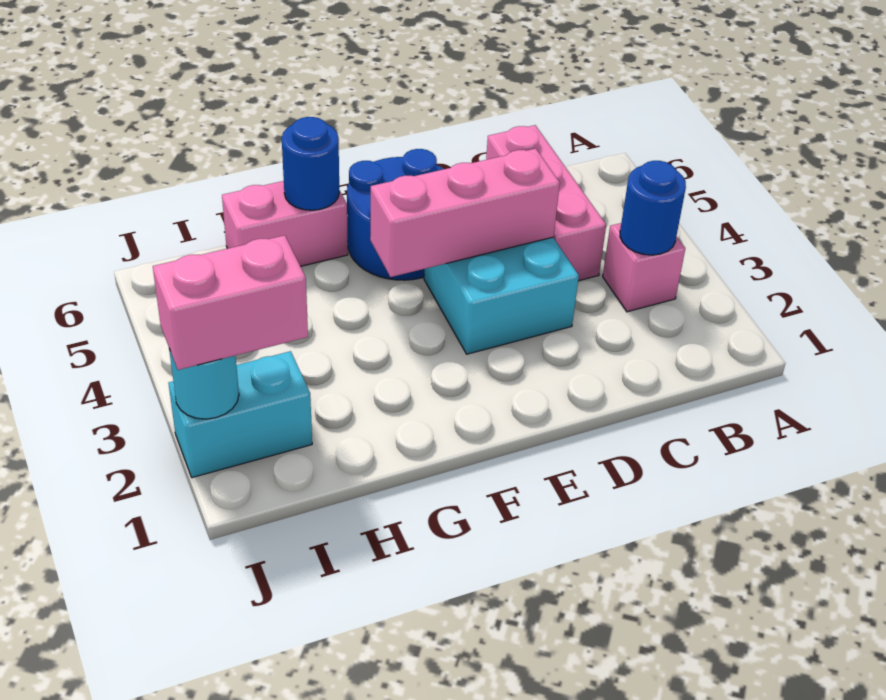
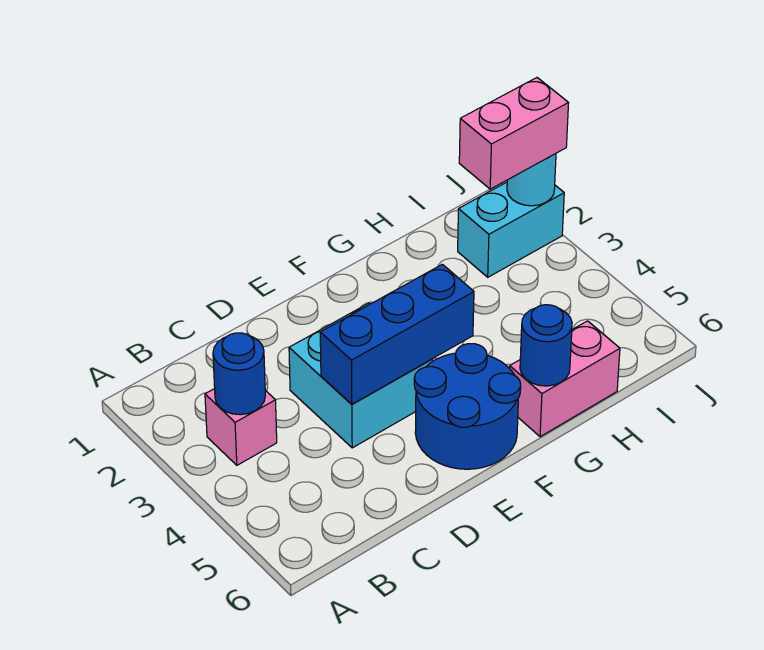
pink brick C4:C6 level 1 -> none
pink brick D4:F4 level 2 -> blue brick D4:F4 level 2

